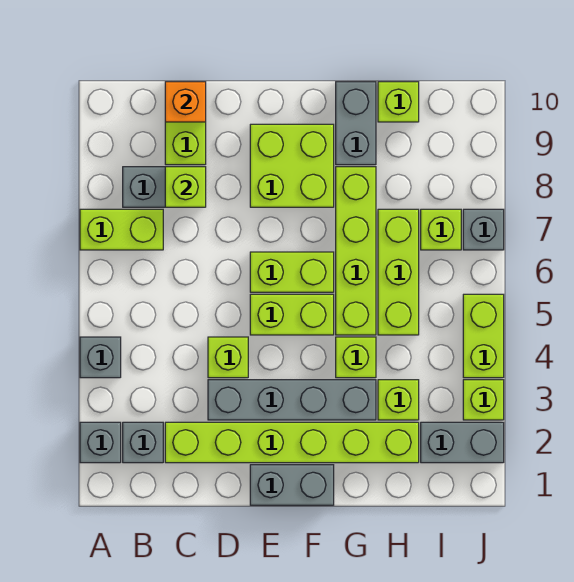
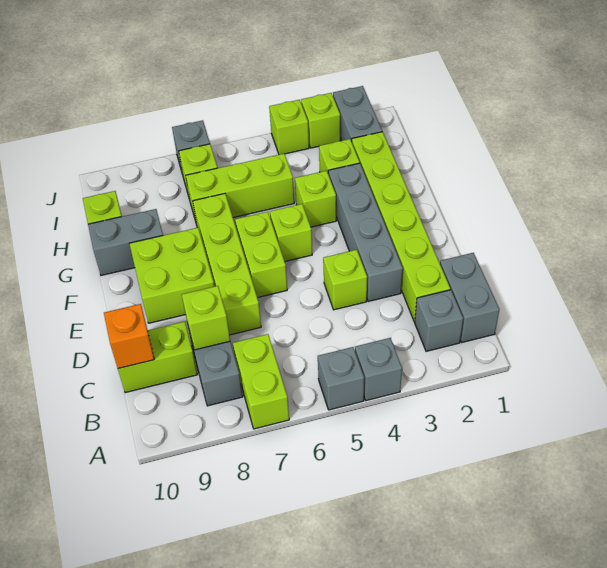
grey brick A2 level 1 -> grey brick A5 level 1
grey brick E1:F1 level 1 -> grey brick B1:C1 level 1
lime brick E5:F5 level 1 -> lime brick F5 level 1
lime brick G5:G8 level 1 -> lime brick D7:G7 level 1
lime brick J4:J5 level 1 -> lime brick J4 level 1

